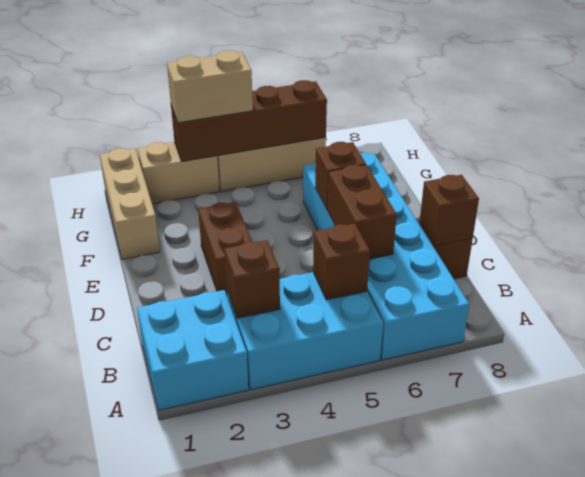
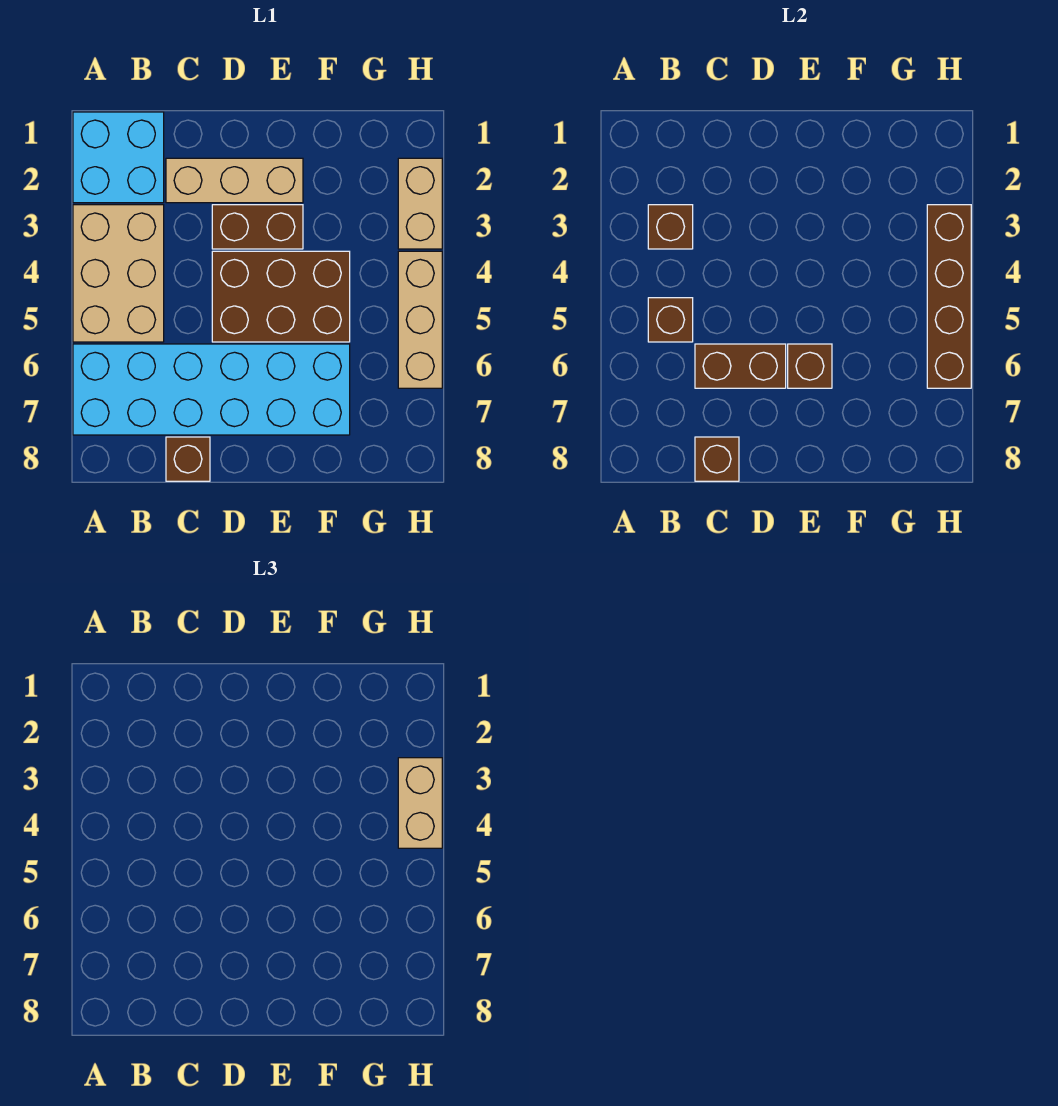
cyan brick A3:B5 level 1 -> tan brick A3:B5 level 1
none -> brown brick D4:F5 level 1
tan brick F1:H1 level 1 -> tan brick C2:E2 level 1

